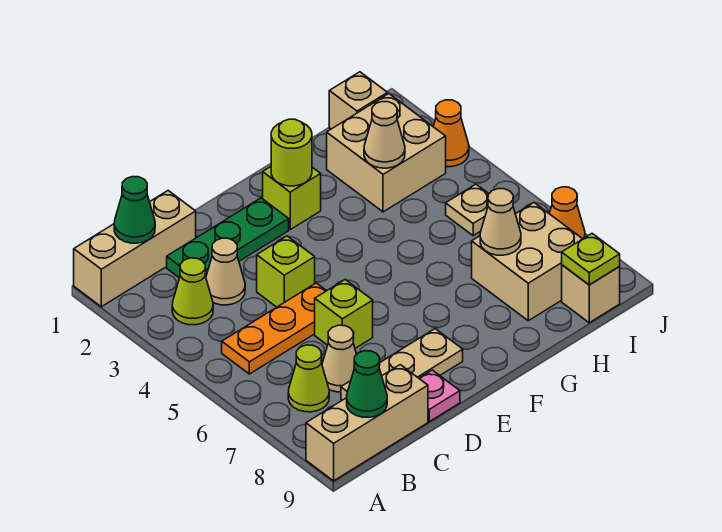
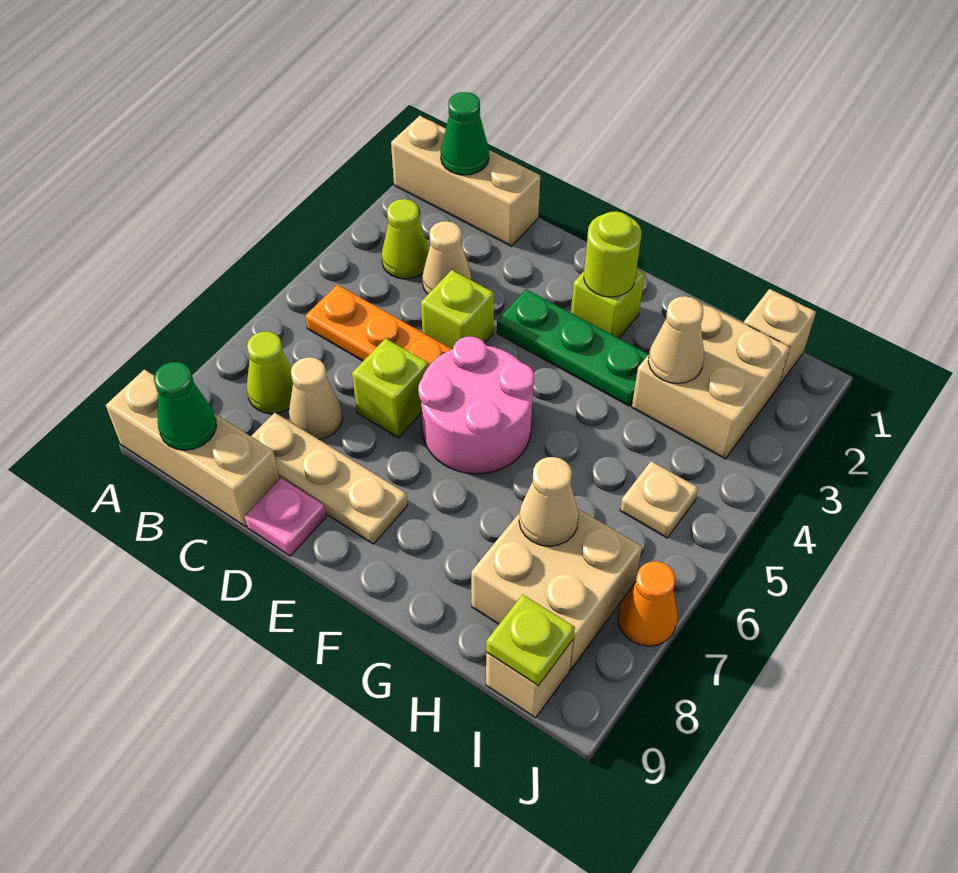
green plate C2:E2 level 1 -> green plate E3:G3 level 1
none -> pink round brick E5:F6 level 1
orange cone J3 level 1 -> none

